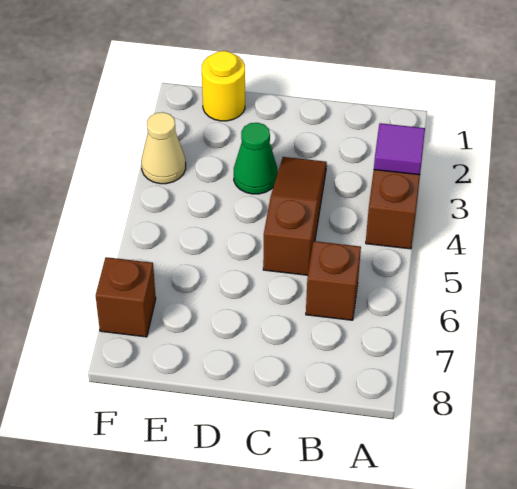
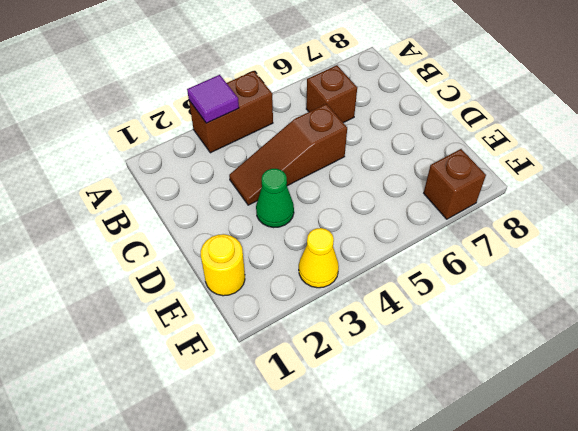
tan cone F3 level 1 -> yellow cone F3 level 1

